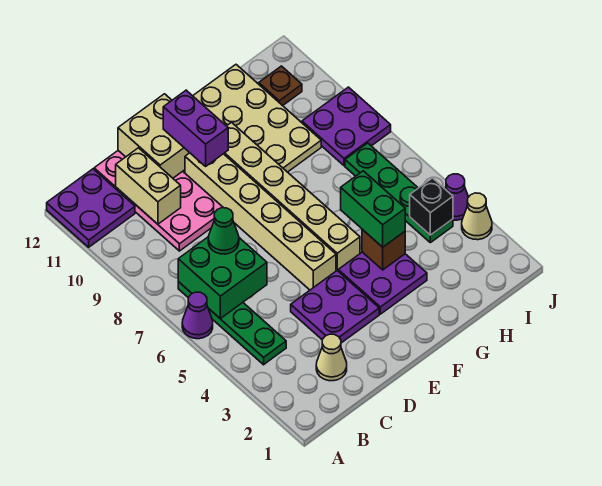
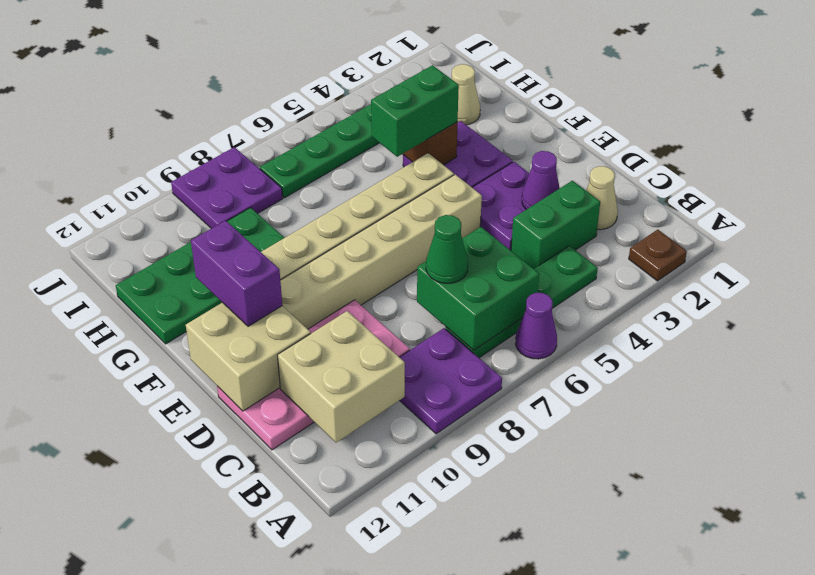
purple plate A11:B12 level 1 -> purple plate A8:B9 level 1
none -> green brick C3:C4 level 1
tan brick C10:C11 level 2 -> tan brick B10:C11 level 2
purple brick E10:E11 level 3 -> purple brick E11:F11 level 3
tan plate G9:H12 level 1 -> green plate G9:H12 level 1
black brick I4 level 2 -> none
brown plate I11 level 1 -> brown plate A2 level 1
tan cone J3 level 1 -> tan cone H2 level 1
purple cone J4 level 1 -> purple cone D3 level 2

